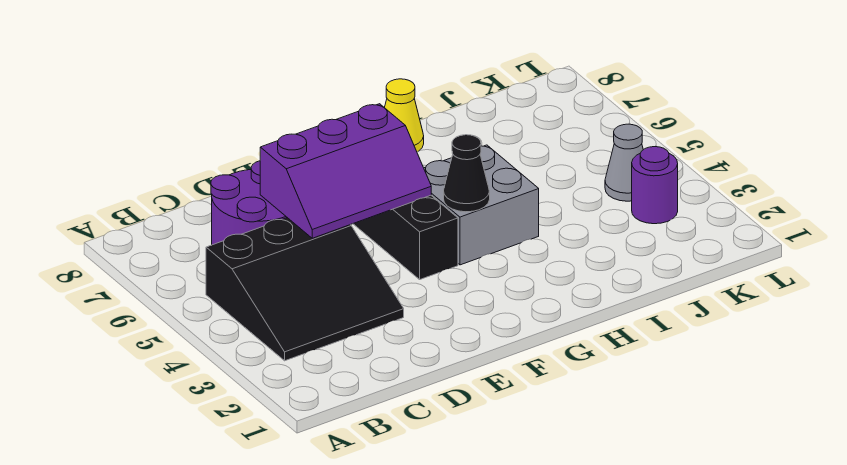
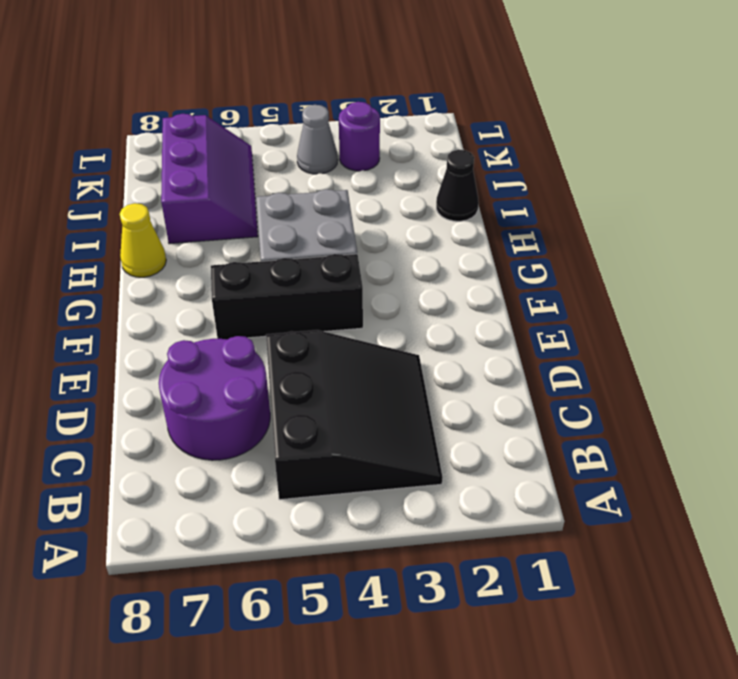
purple slope D5:F6 level 2 top 6 -> purple slope I6:K7 level 1 top 7
black cone G4 level 2 -> black cone I1 level 1

